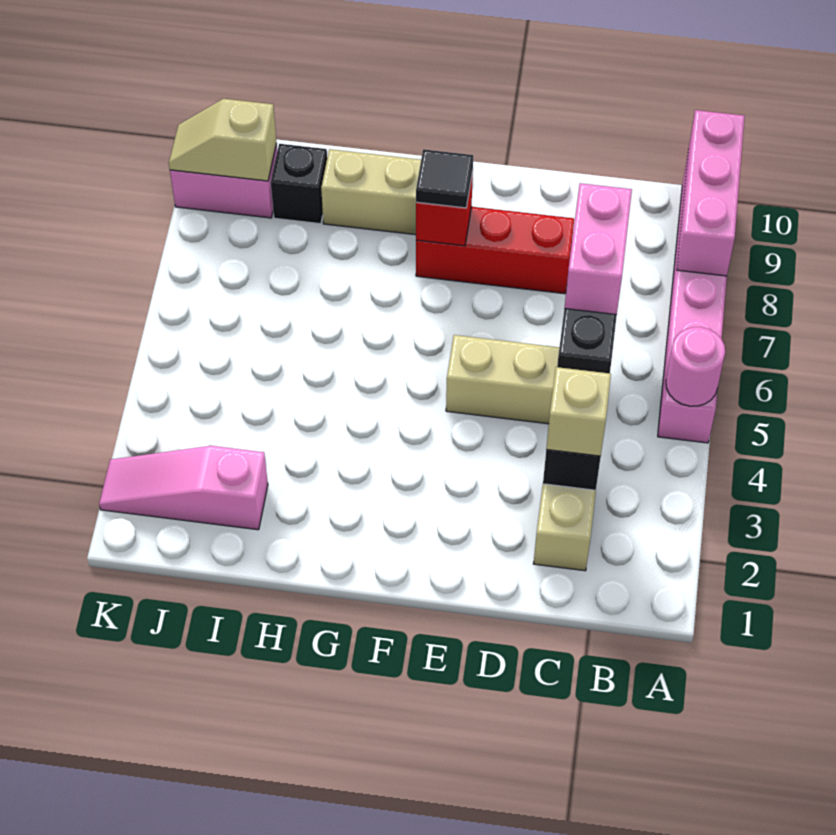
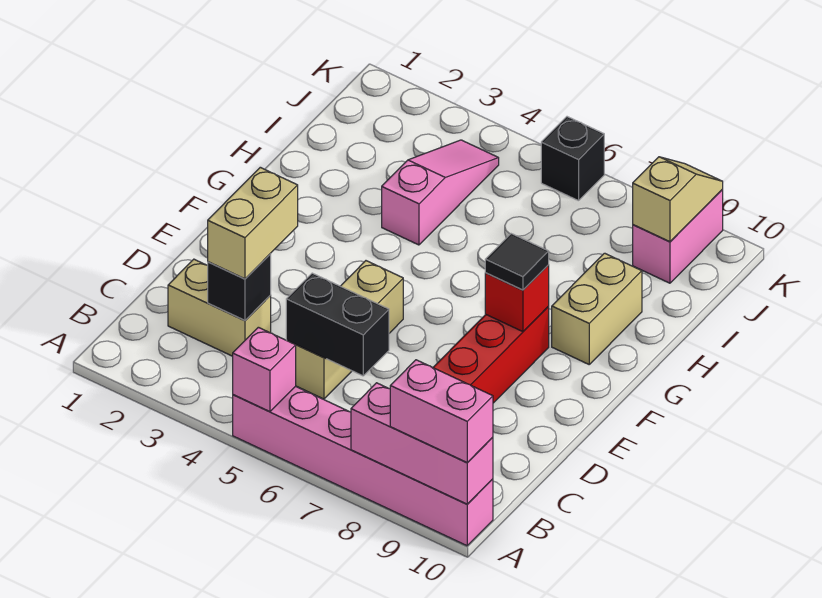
pink round brick A5 level 2 -> pink brick A5 level 2
tan brick C3 level 3 -> tan brick C3:D3 level 3
pink brick C6:C7 level 3 -> pink brick A9:A10 level 3
pink slope I2:K2 level 1 top I -> pink slope H4:J4 level 1 top H
black brick I9 level 1 -> black brick K6 level 1

